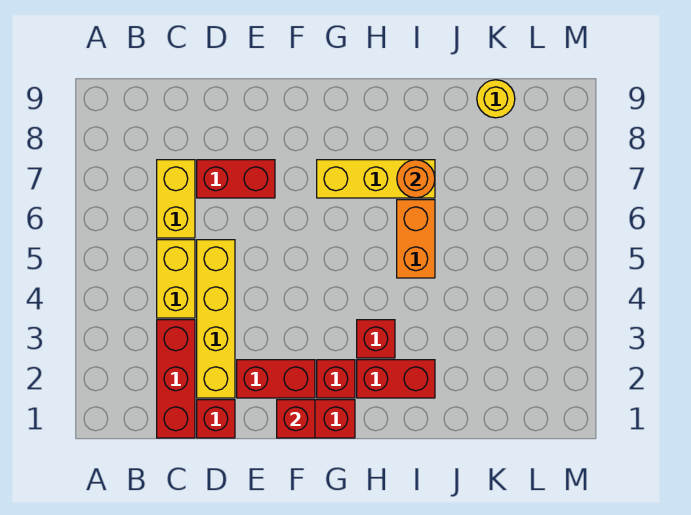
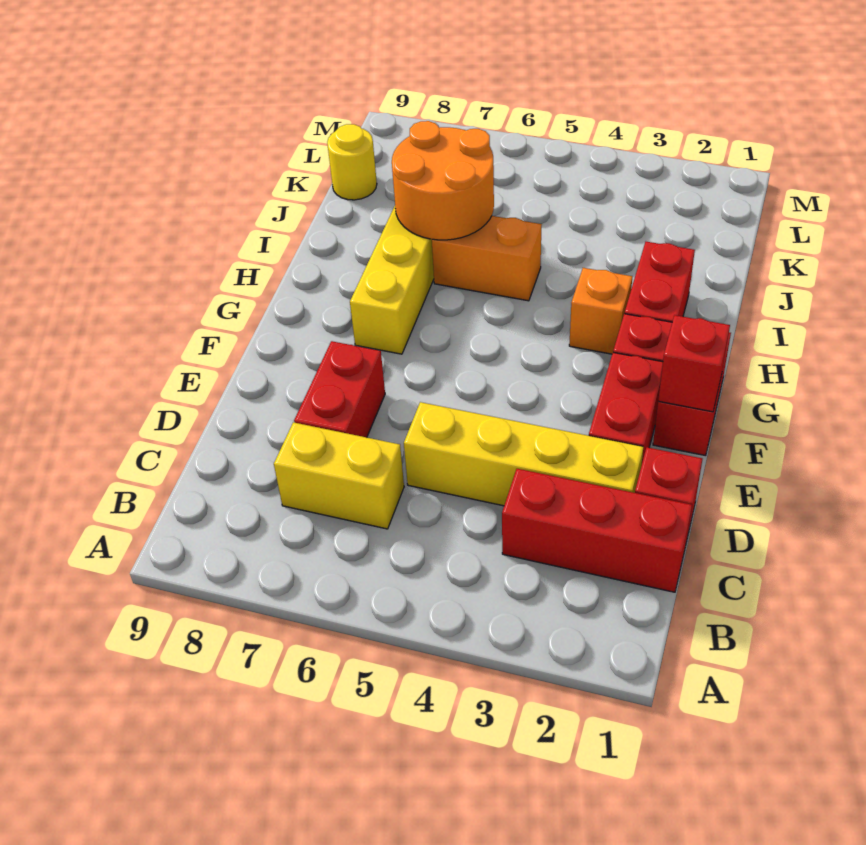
yellow brick C4:C5 level 1 -> none
red brick H3 level 1 -> orange brick H3 level 1
orange round brick I7 level 2 -> orange round brick I6:J7 level 2

